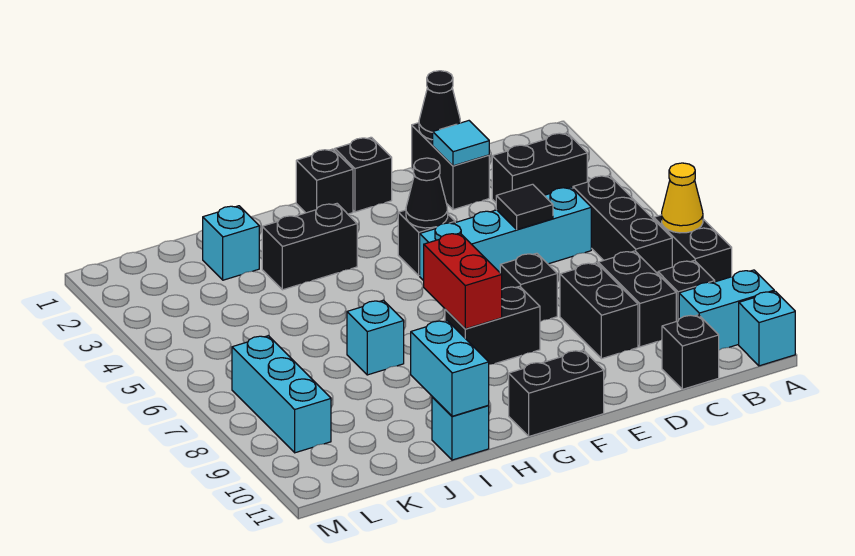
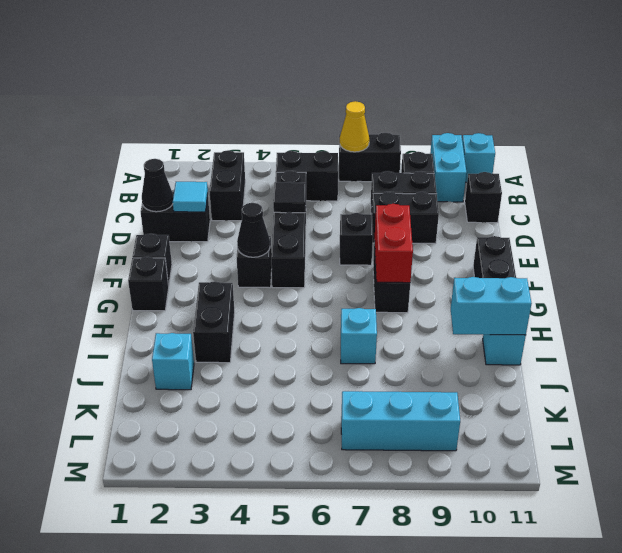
black brick B5:B7 level 1 -> black brick B5:B6 level 1
cyan brick C5:F5 level 1 -> black brick C5:F5 level 1
red brick G7:G8 level 2 -> red brick F8:G8 level 2

